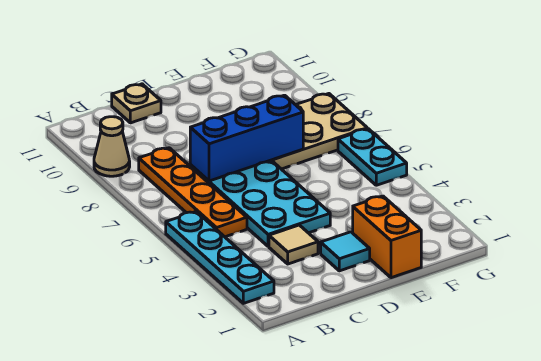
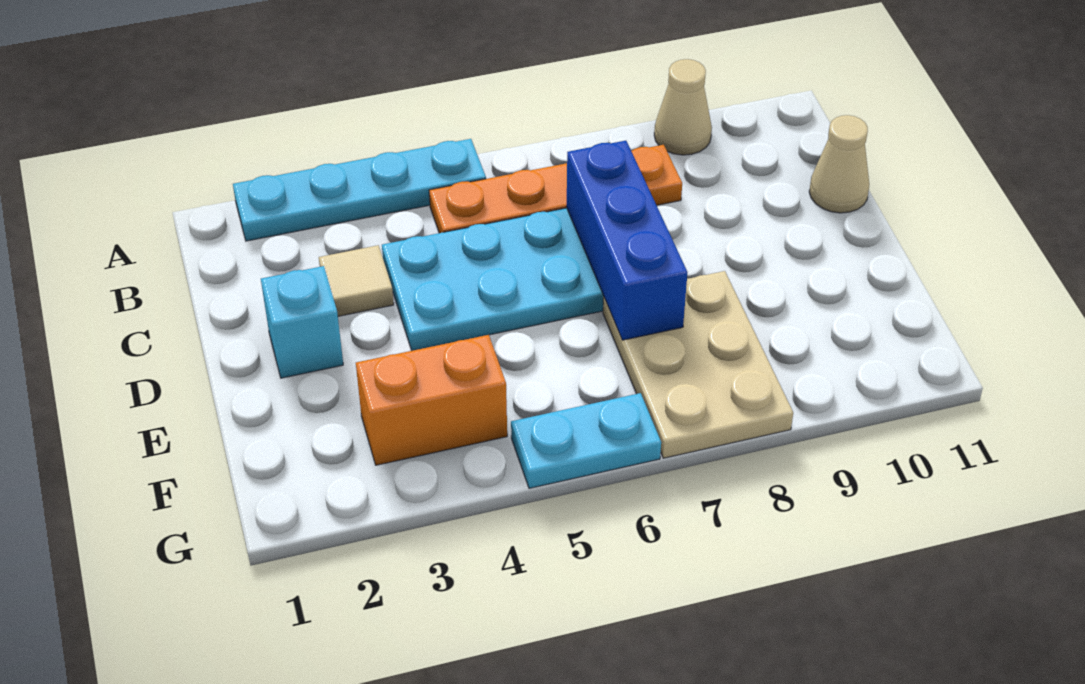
tan plate C11 level 1 -> tan cone C11 level 1
cyan tile D2 level 1 -> cyan brick D2 level 1
orange brick E1:E2 level 1 -> orange brick F3:F4 level 1

